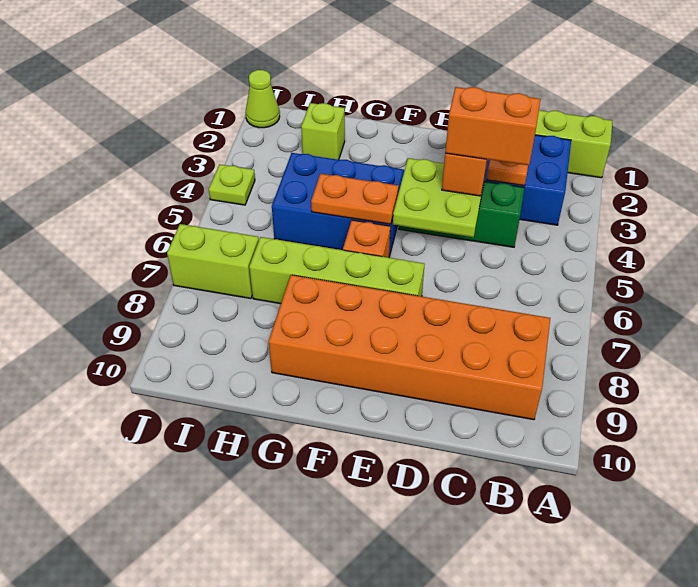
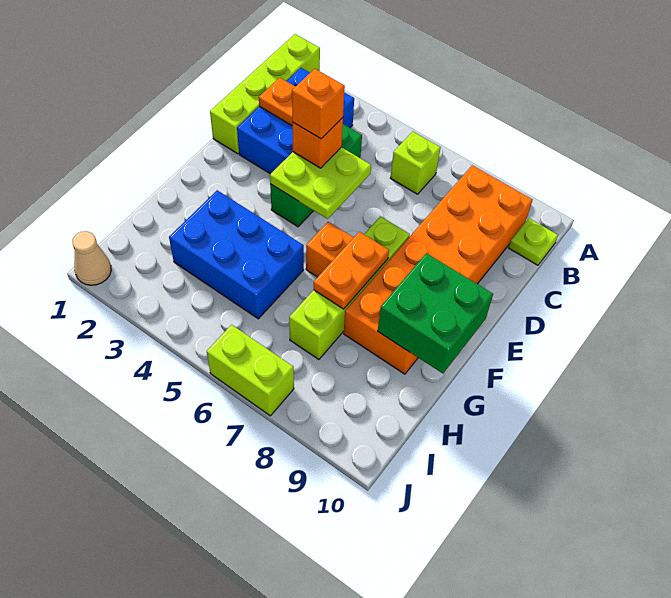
orange brick C4:D4 level 4 -> orange brick D4 level 4
blue brick F4:H5 level 1 -> blue brick G3:H5 level 1
orange plate F5:G5 level 2 -> orange plate F7:G7 level 2
none -> green brick F9:G10 level 2
lime brick H2 level 1 -> lime brick B6 level 1
lime brick I7:J7 level 1 -> lime brick J6:J7 level 1
lime cone J1 level 1 -> tan cone J1 level 1
lime plate J4 level 1 -> lime plate B10 level 1

